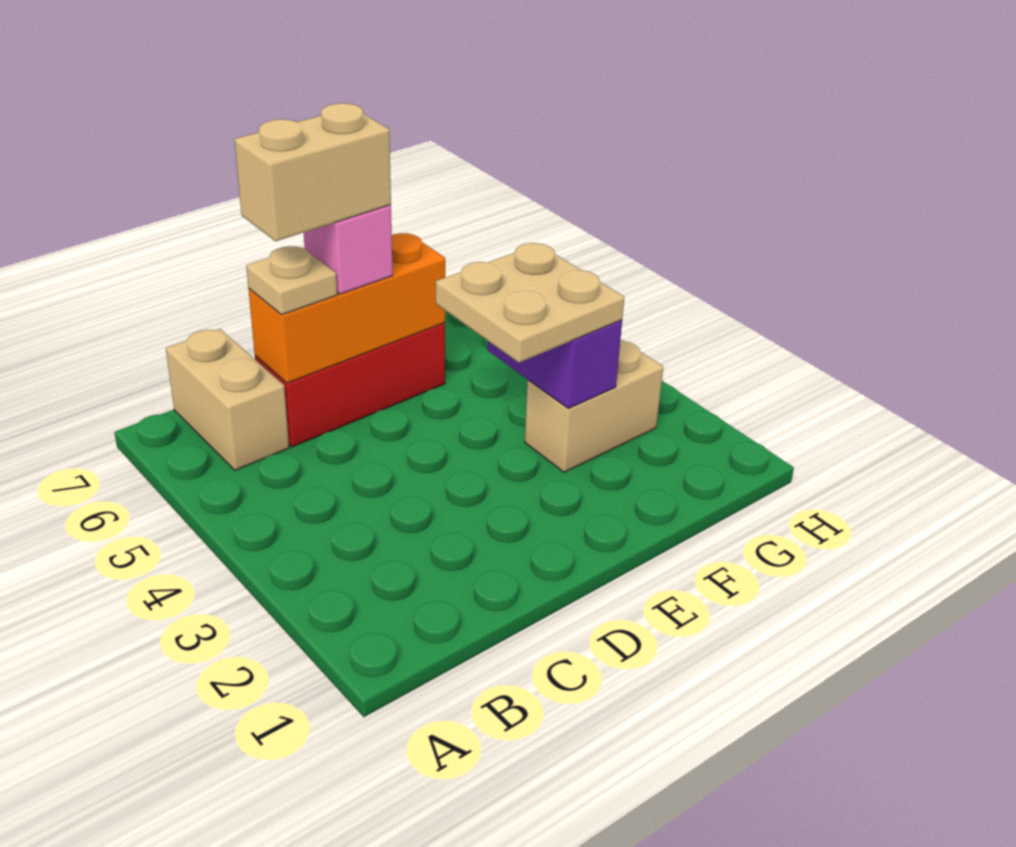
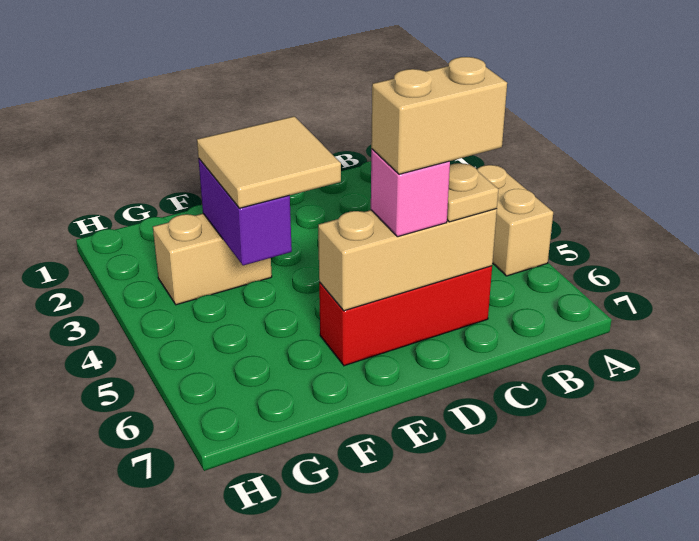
tan brick B6:B7 level 1 -> tan brick A4:A5 level 1
orange brick C6:E6 level 2 -> tan brick C6:E6 level 2
tan plate E3:F4 level 3 -> tan tile E3:F4 level 3

